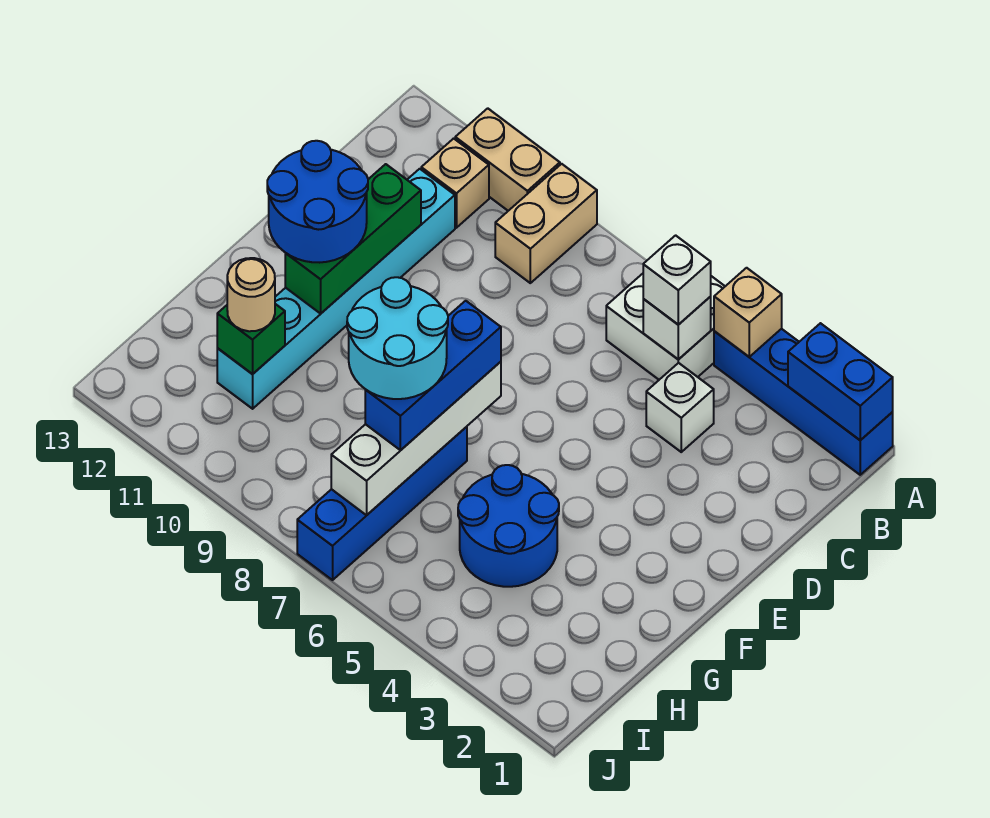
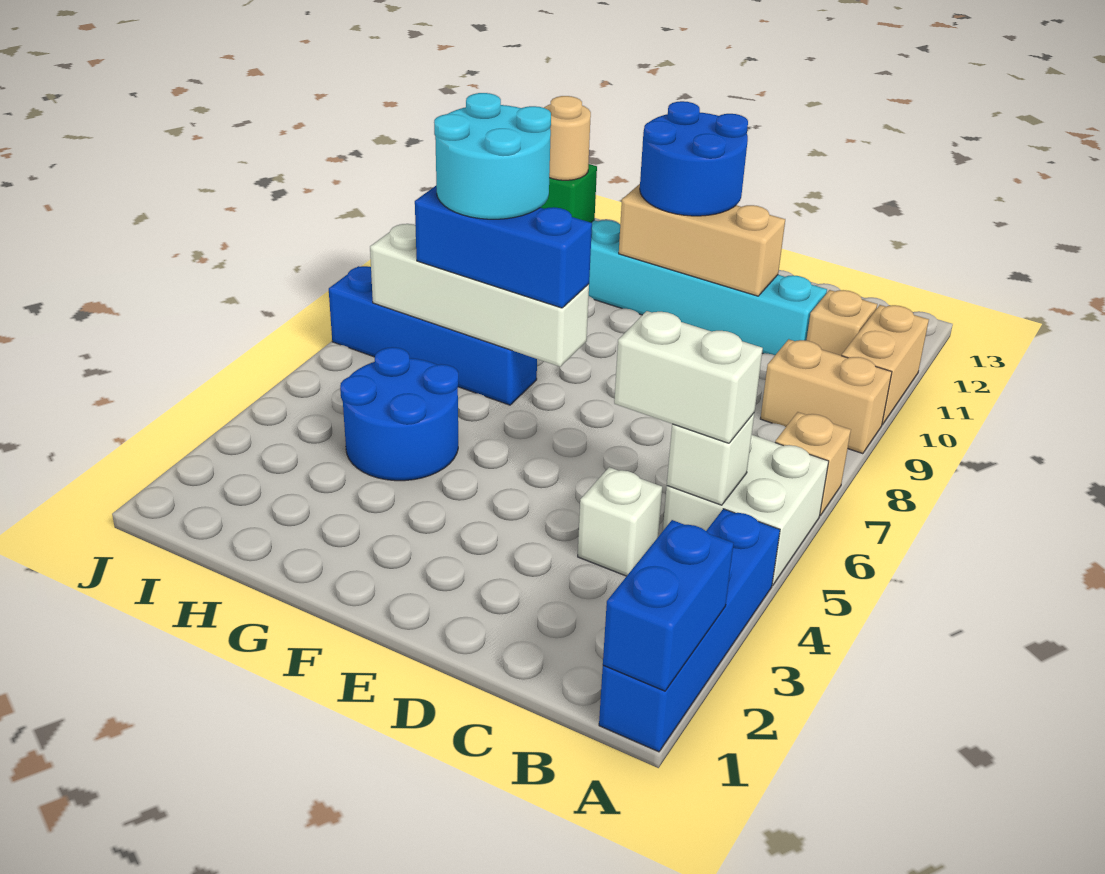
tan brick A4 level 2 -> tan brick A7 level 1
white brick B5 level 3 -> white brick B5:C5 level 3
green brick D11:F11 level 2 -> tan brick D11:F11 level 2

